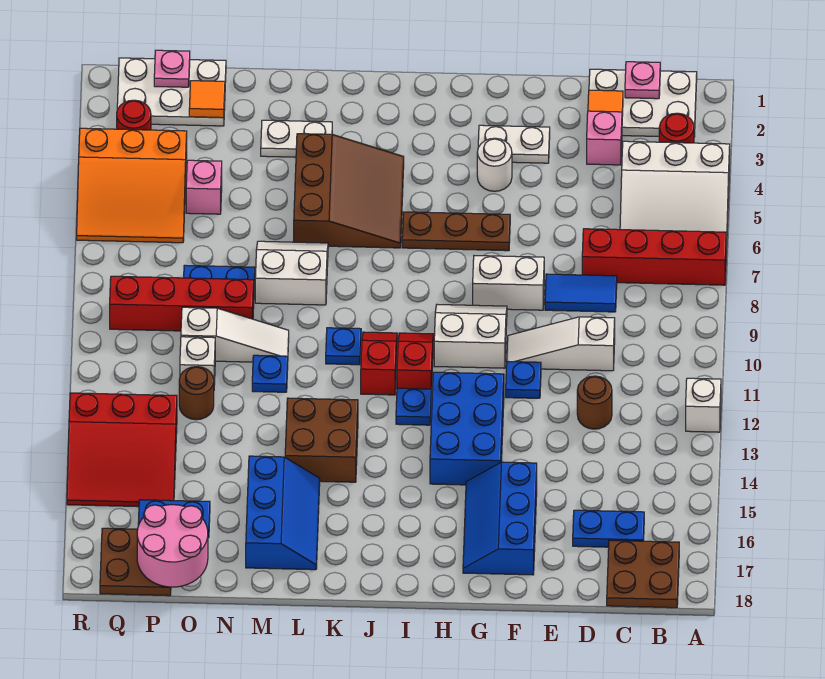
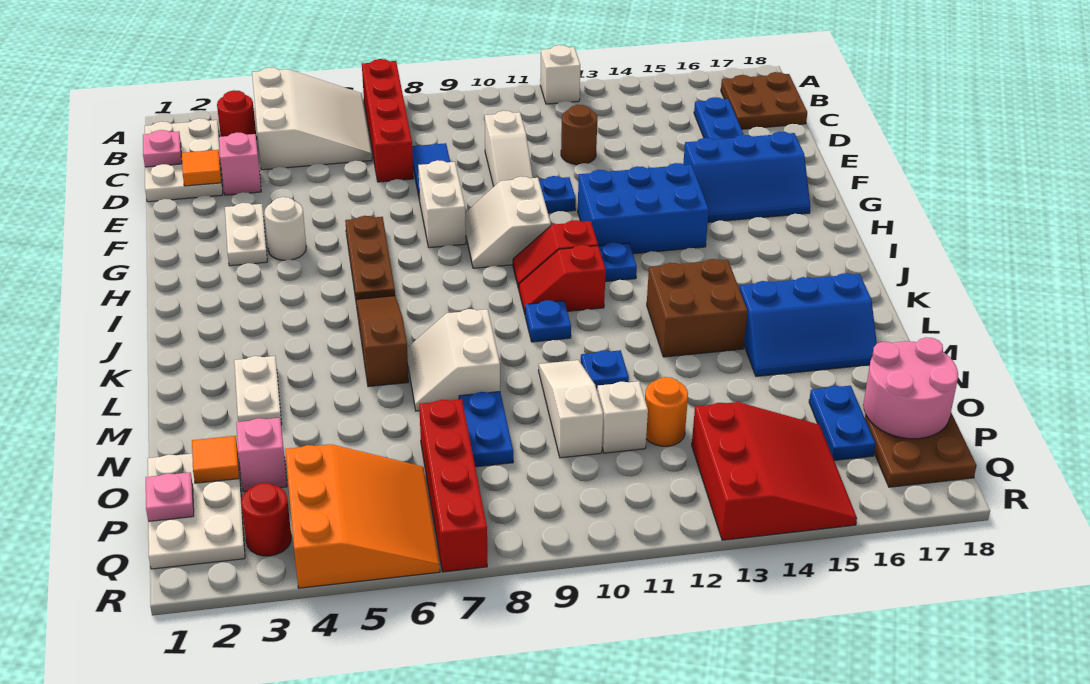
brown slope J4:L6 level 1 top L -> brown slope J6:L6 level 1 top L
blue slope L15:M17 level 1 top M -> blue slope L15:M17 level 1 top L
red brick N9:Q9 level 1 -> red brick O7:R7 level 1
pink brick O5 level 1 -> pink brick O3 level 1
brown round brick O12 level 1 -> orange round brick O12 level 1

